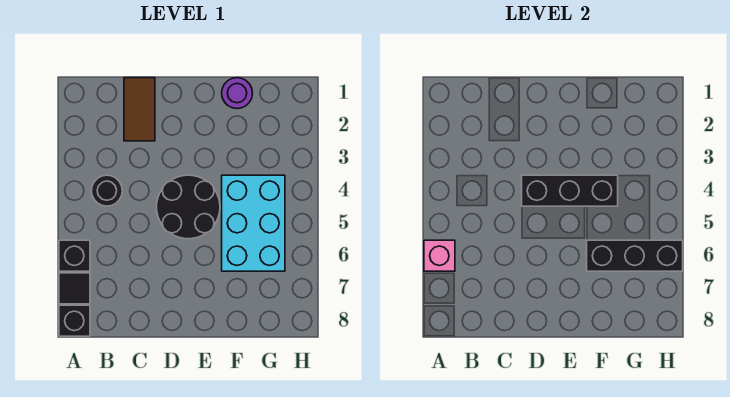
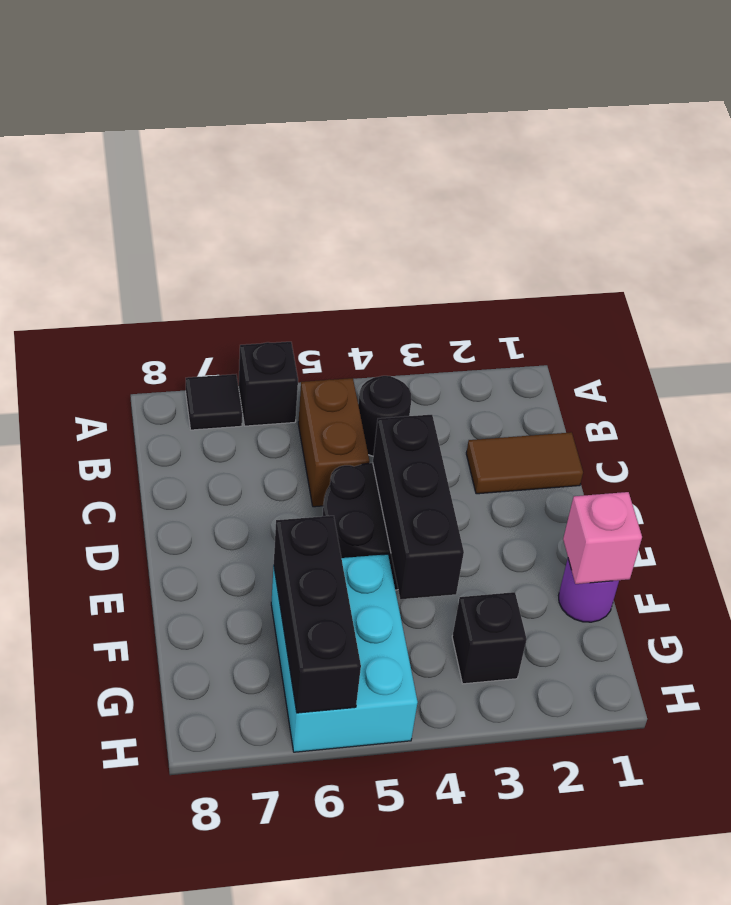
pink brick A6 level 2 -> pink brick F1 level 2
black brick A8 level 1 -> black brick G3 level 1
none -> brown brick B5:C5 level 1
cyan brick F4:G6 level 1 -> cyan brick F5:H6 level 1

